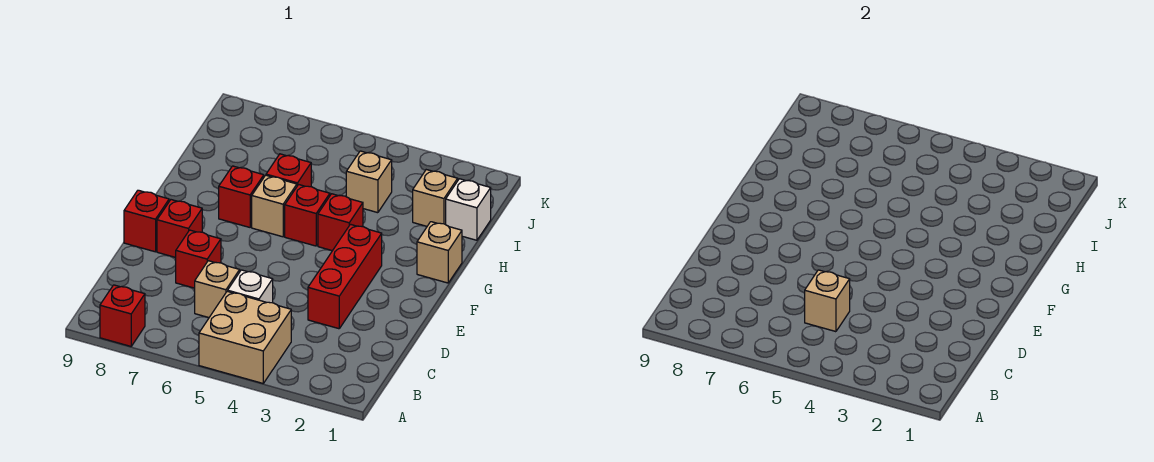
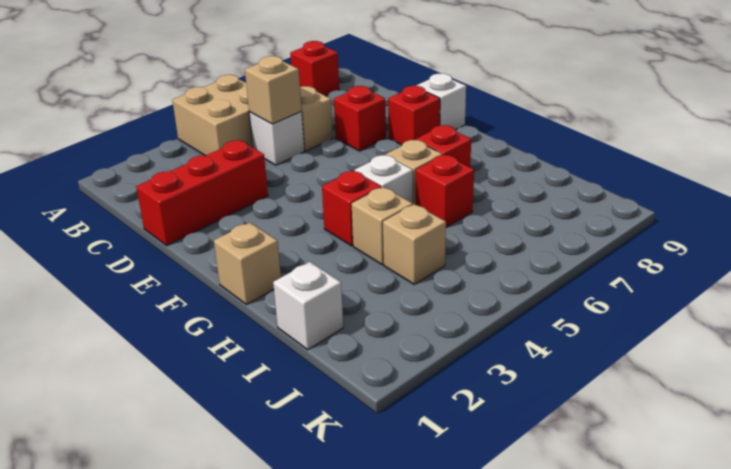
red brick D3:F3 level 1 -> red brick D1:D3 level 1
red brick E9 level 1 -> white brick E9 level 1
red brick G5 level 1 -> white brick G5 level 1
tan brick I2 level 1 -> tan brick H4 level 1

